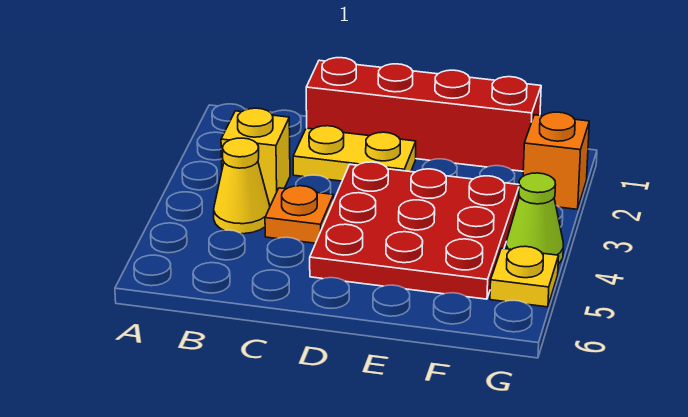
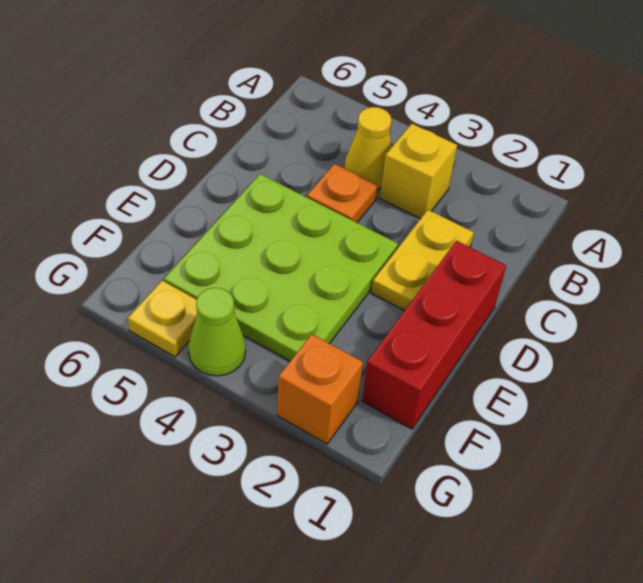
red brick C1:F1 level 1 -> red brick D1:F1 level 1
red plate D3:F5 level 1 -> lime plate D3:F5 level 1

